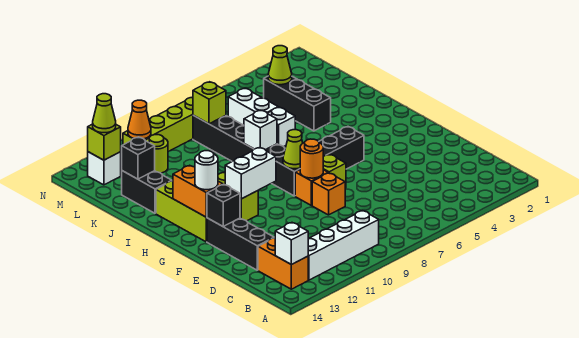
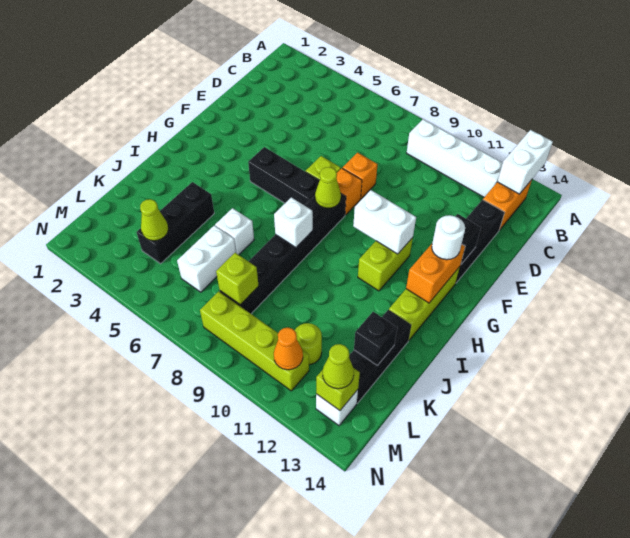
white brick B13 level 2 -> white brick A13:B13 level 2
orange round brick F8 level 2 -> none
black brick J13:K13 level 1 -> black brick J13:L13 level 1

